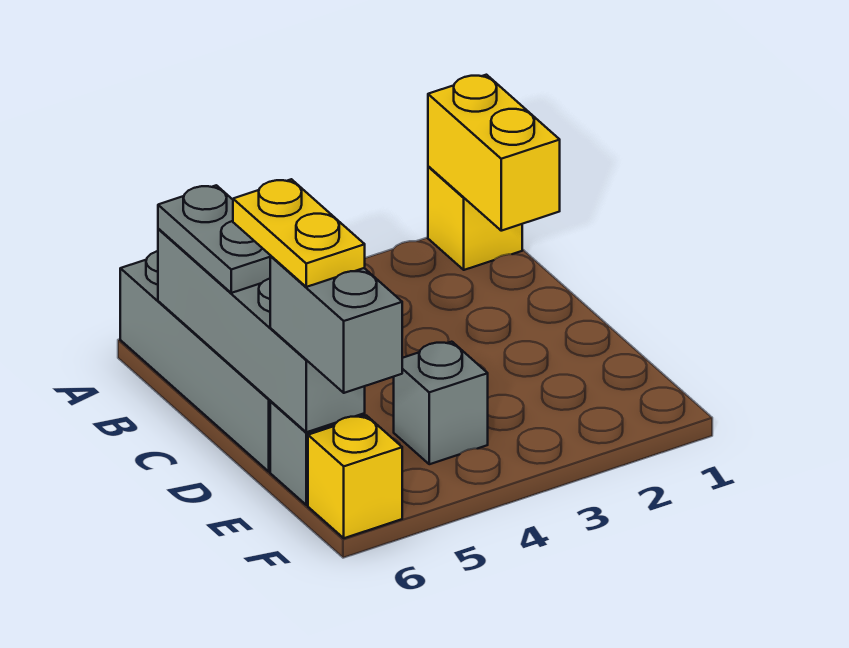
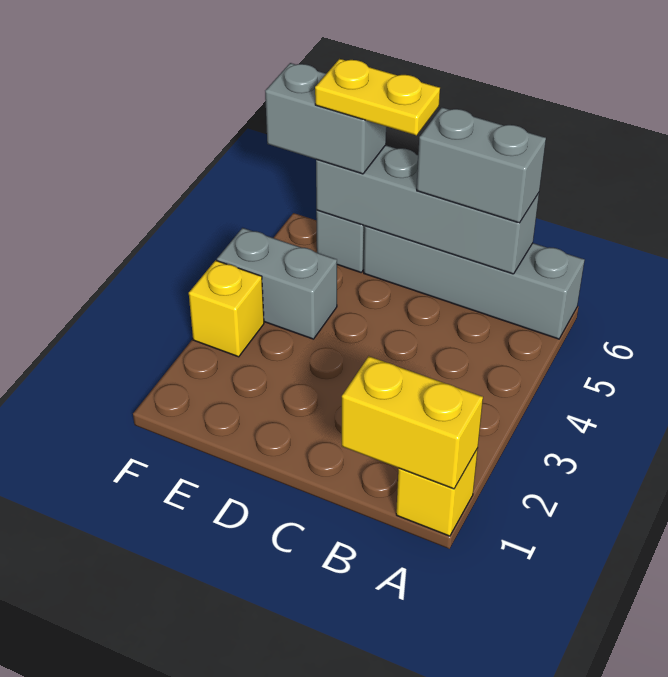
grey plate B6:C6 level 3 -> grey brick B6:C6 level 3
grey brick E4 level 1 -> grey brick E4:F4 level 1
yellow brick F6 level 1 -> yellow brick F3 level 1

